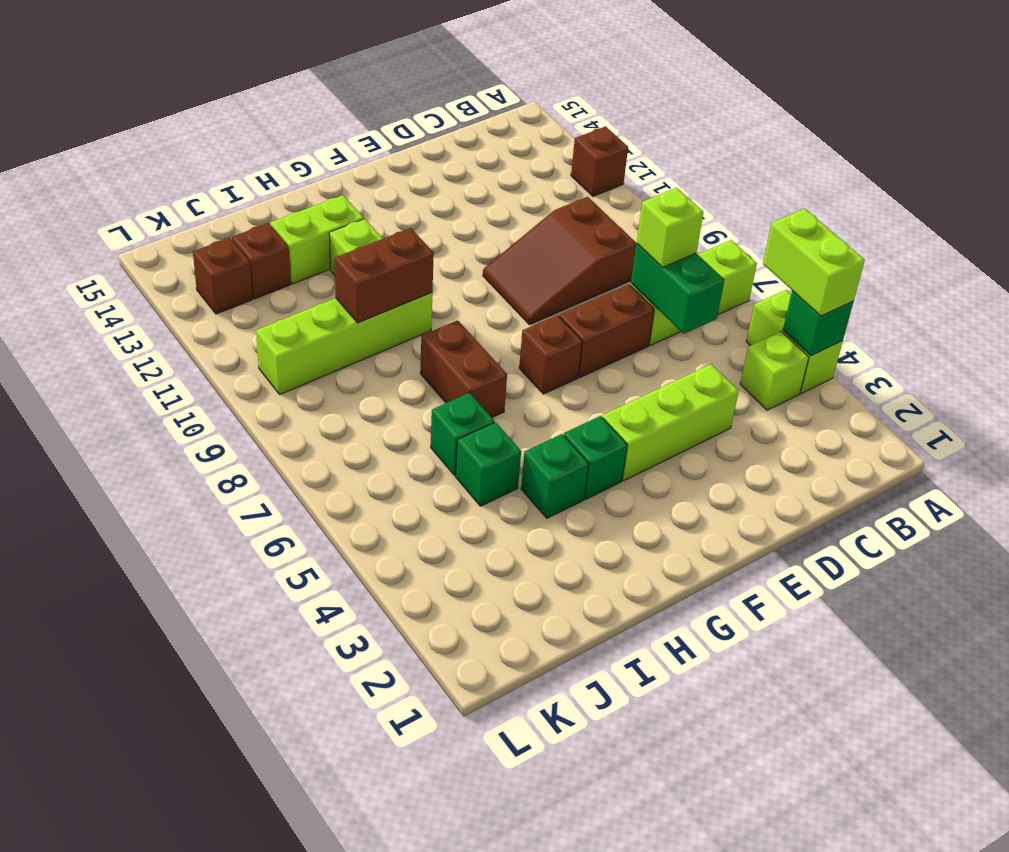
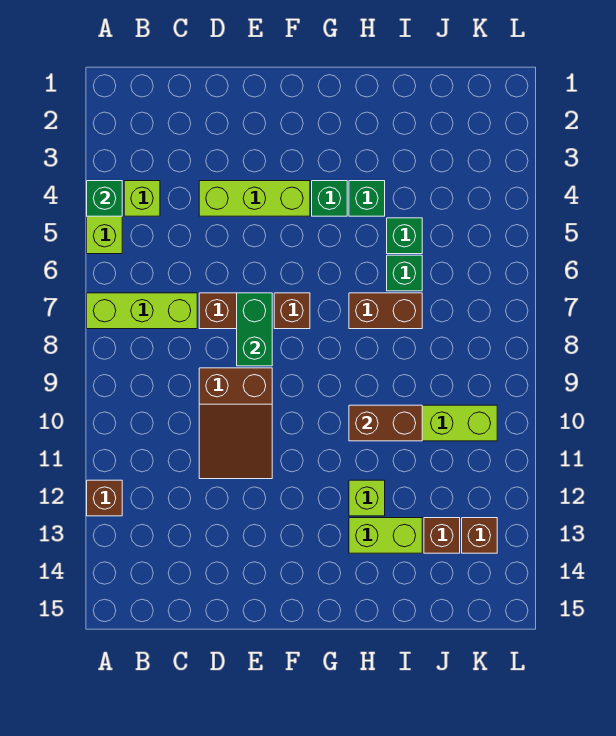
lime brick A4:A5 level 3 -> none
green brick C6:C7 level 2 -> green brick E7:E8 level 2
lime brick C7 level 3 -> none
brown slope C9:E10 level 1 top C -> brown slope D9:E11 level 1 top 9
brown brick H7:H8 level 1 -> brown brick H7:I7 level 1

